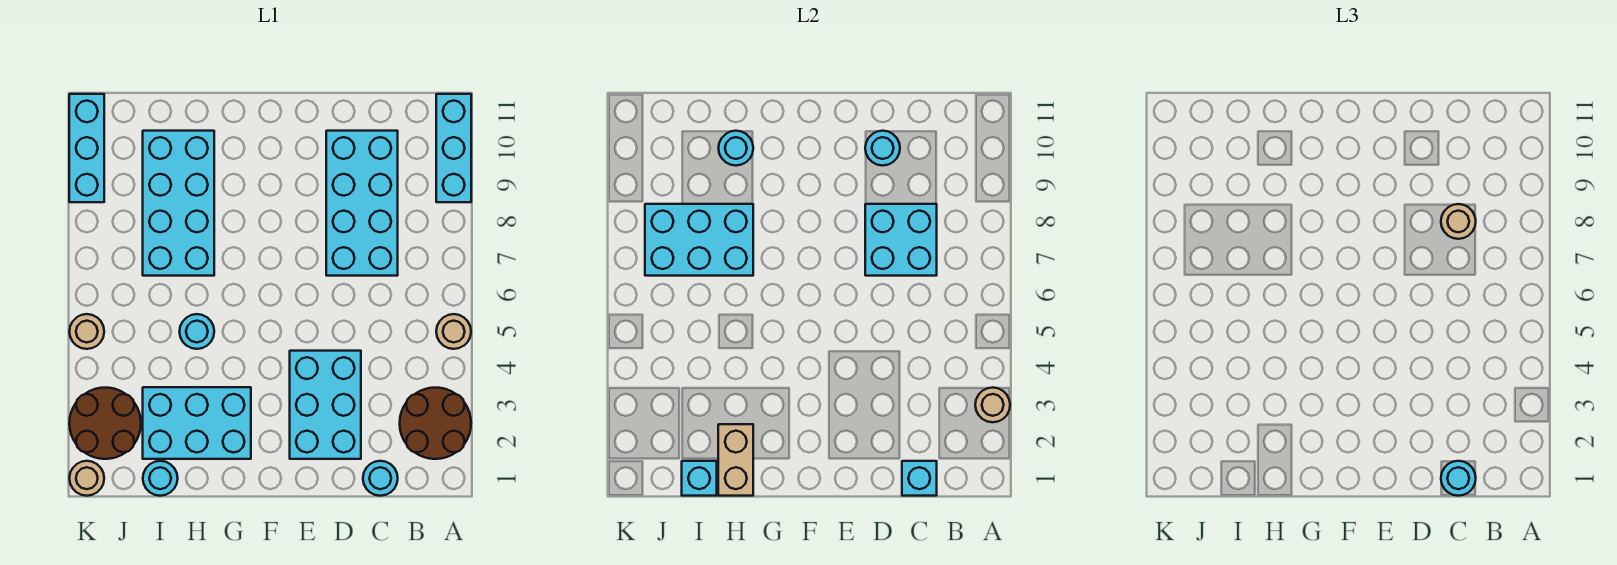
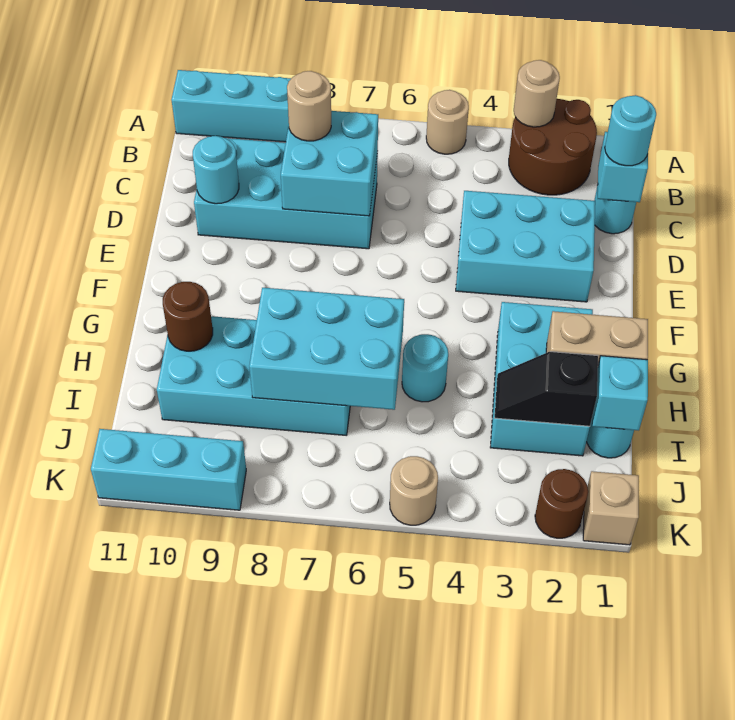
cyan brick H7:J8 level 2 -> cyan brick H6:I8 level 2
cyan round brick H10 level 2 -> brown round brick H10 level 2
none -> black slope I2:I3 level 2 top 2
brown round brick J2:K3 level 1 -> brown round brick K2 level 1
tan round brick K1 level 1 -> tan brick K1 level 1

